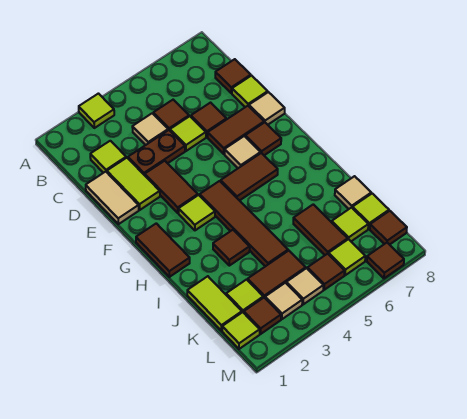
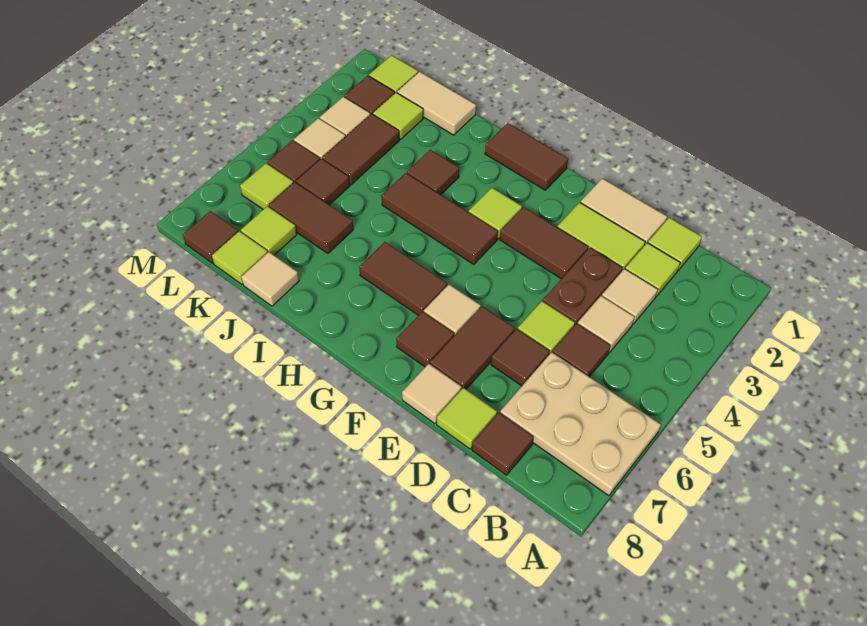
lime tile A3 level 1 -> lime tile C1 level 1
none -> tan plate A6:C7 level 1
none -> tan tile C3 level 1
brown tile G4:J4 level 1 -> brown tile G4:I4 level 1
brown tile G5:G6 level 1 -> brown tile G6:H6 level 1
lime tile J1:K1 level 1 -> tan tile J1:K1 level 1
brown tile M7 level 1 -> brown tile K5 level 1

